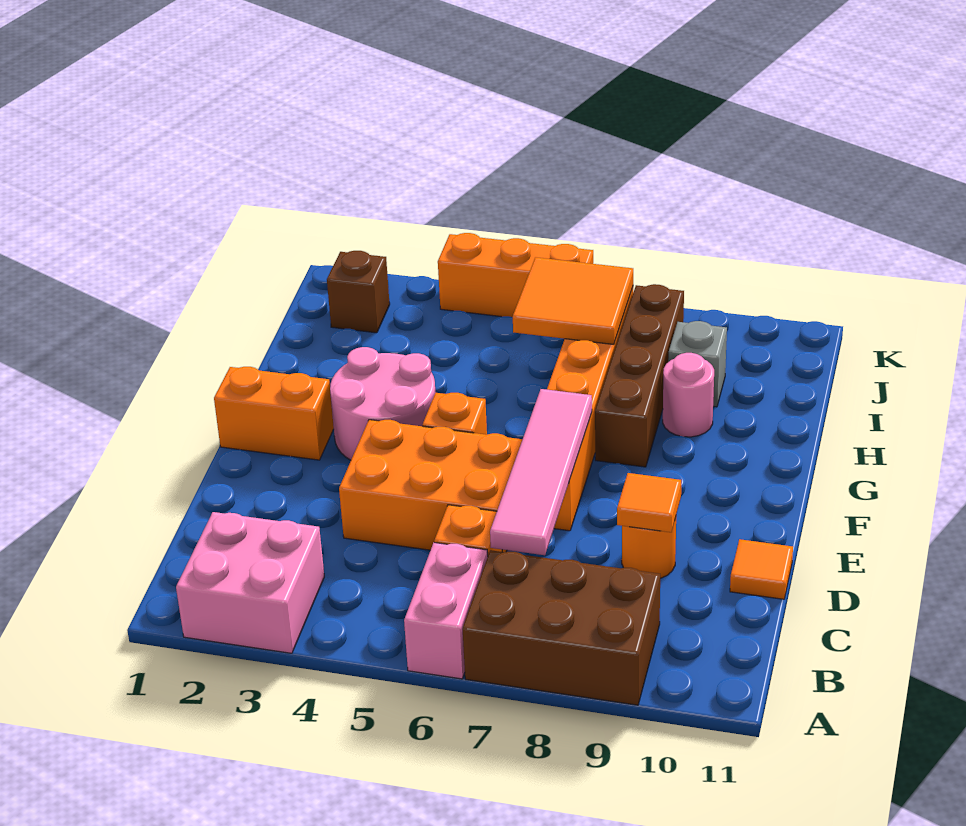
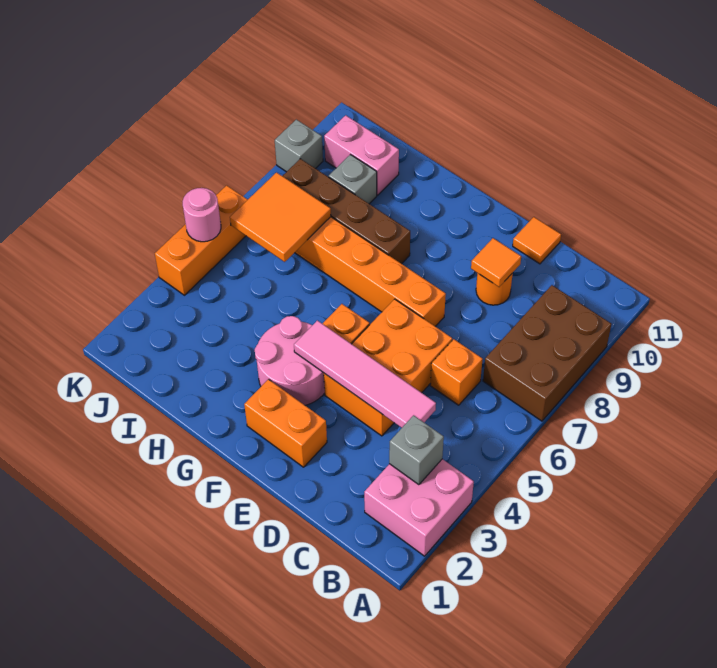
pink brick A6:B6 level 1 -> pink brick I10:J10 level 1
none -> grey brick B3 level 2
pink tile C7:F7 level 2 -> pink tile C4:F4 level 2
orange brick F1:F2 level 1 -> orange brick E2:F2 level 1
pink round brick H9 level 1 -> pink round brick K5 level 2
brown brick J2 level 1 -> none
none -> grey brick K9 level 1

